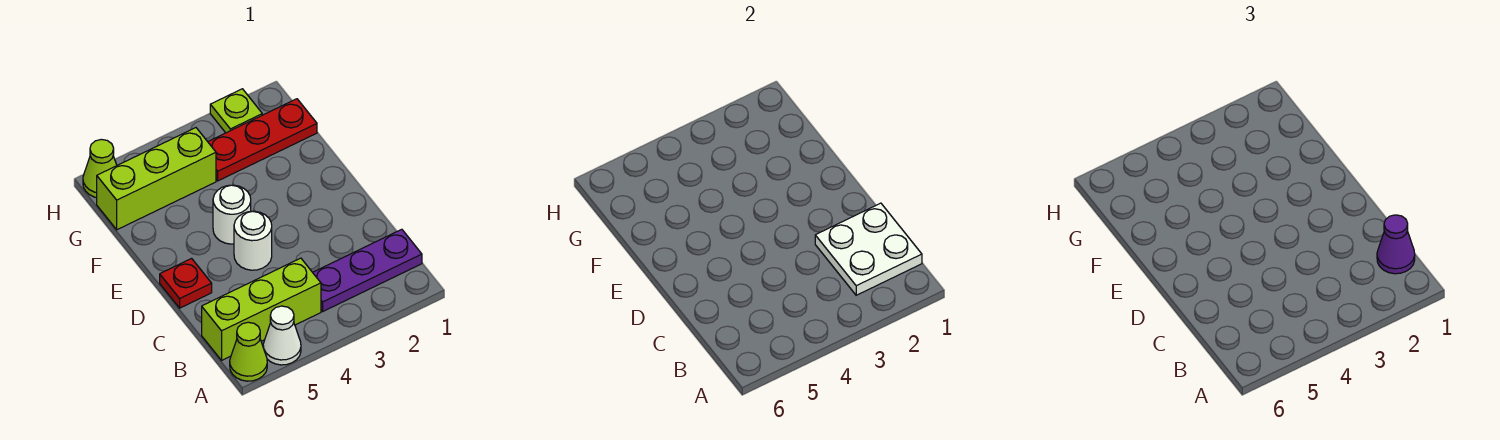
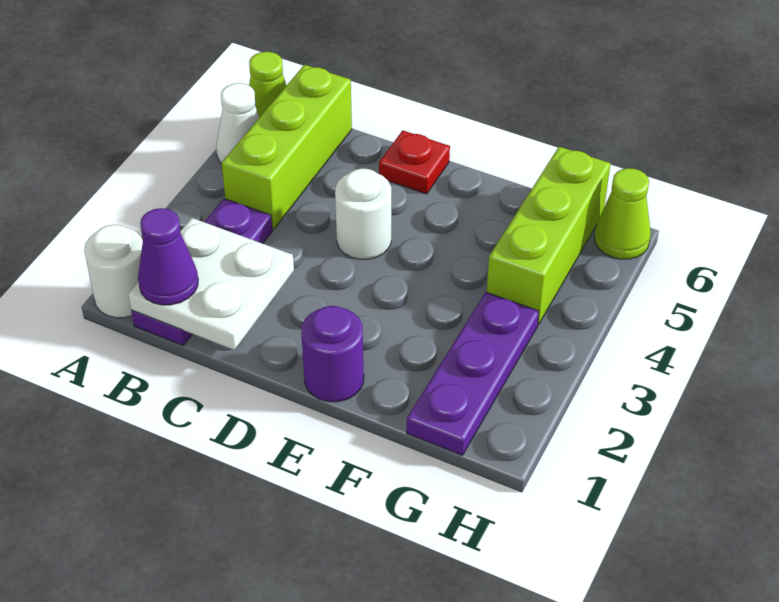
none -> purple round brick E1 level 1
white round brick E4 level 1 -> white round brick A1 level 1
red plate G1:G3 level 1 -> purple plate G1:G3 level 1
lime plate H2 level 1 -> none

